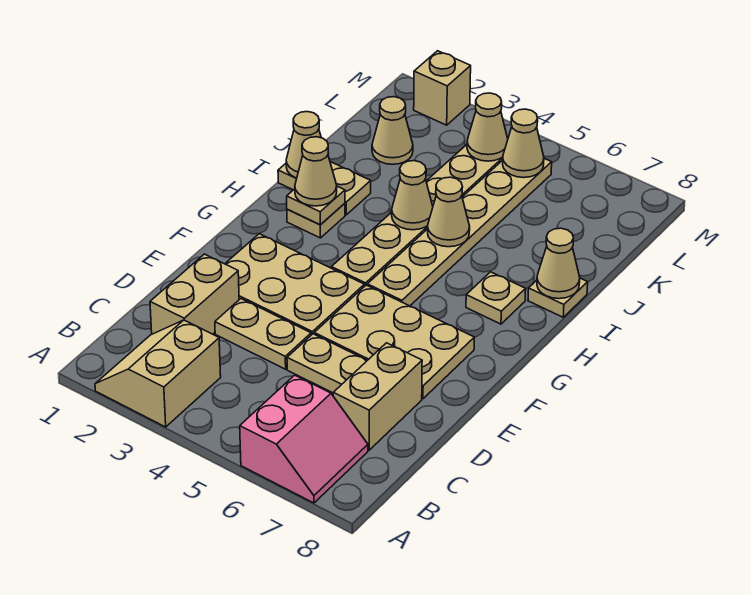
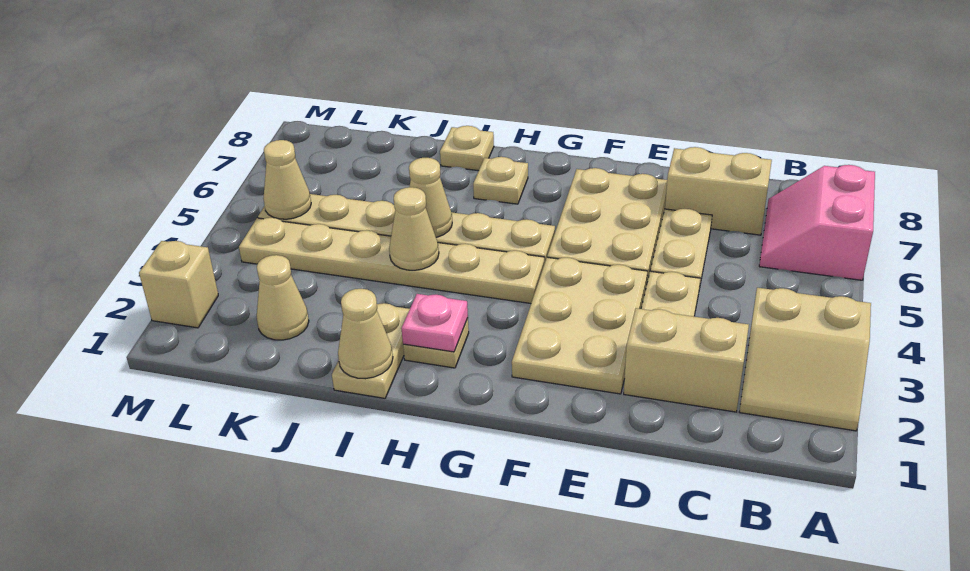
pink slope A6:B7 level 1 top 6 -> pink slope A6:B7 level 1 top A
tan plate H2 level 2 -> pink plate H2 level 2
tan cone H2 level 3 -> none
tan cone I8 level 2 -> none
tan cone L4 level 2 -> none

